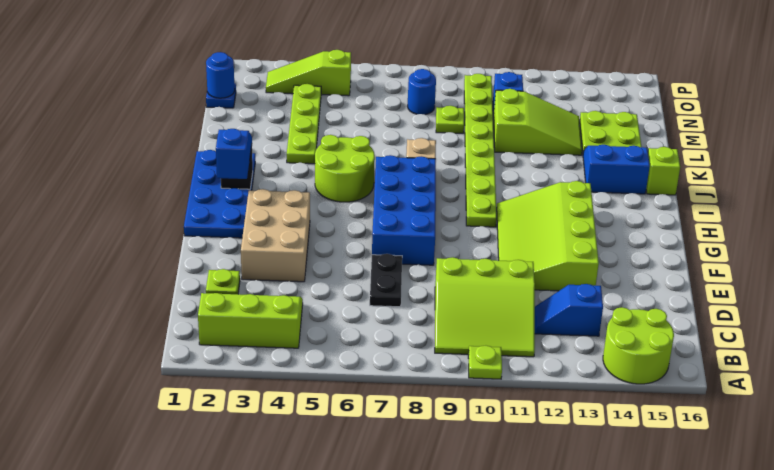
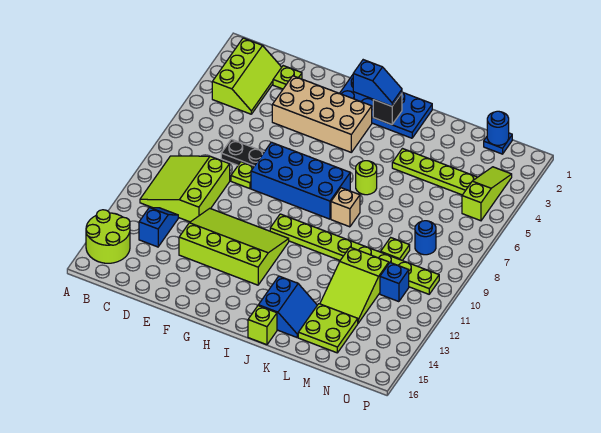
lime plate A10 level 1 -> lime plate E8 level 1
tan brick E3:G4 level 1 -> tan brick E3:H4 level 1
lime round brick I5:J6 level 1 -> lime round brick J6 level 1

